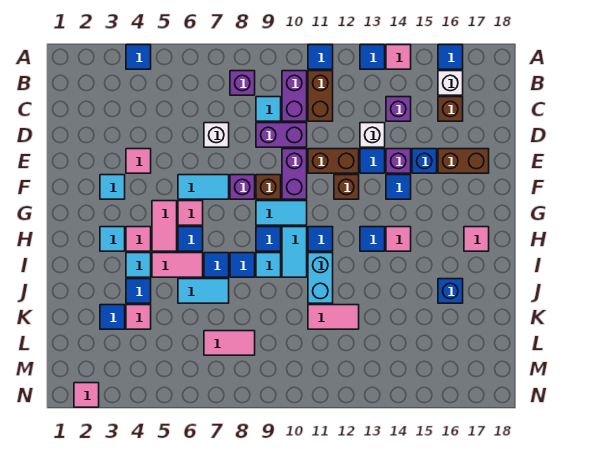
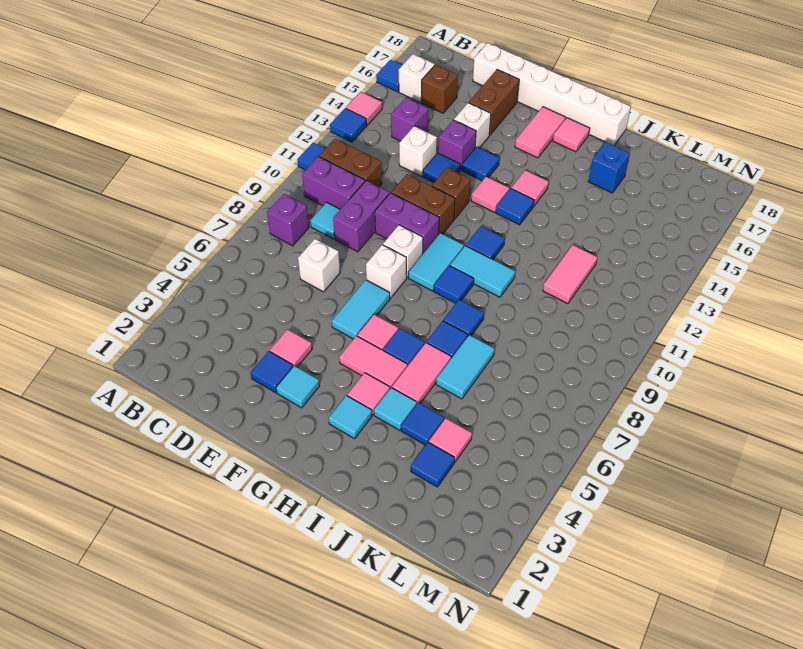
blue tile A4 level 1 -> blue tile E3 level 1
none -> white brick D18:I18 level 1
brown brick E11:E12 level 1 -> brown brick E11:F11 level 1
blue brick E15 level 1 -> white brick E15 level 1
purple brick F8 level 1 -> white brick F8 level 1
brown brick F9 level 1 -> white brick F9 level 1
cyan tile I9 level 1 -> none
cyan brick I11:J11 level 1 -> none
pink tile L7:L8 level 1 -> pink tile G16:G17 level 1
pink tile N2 level 1 -> pink tile G13 level 1

